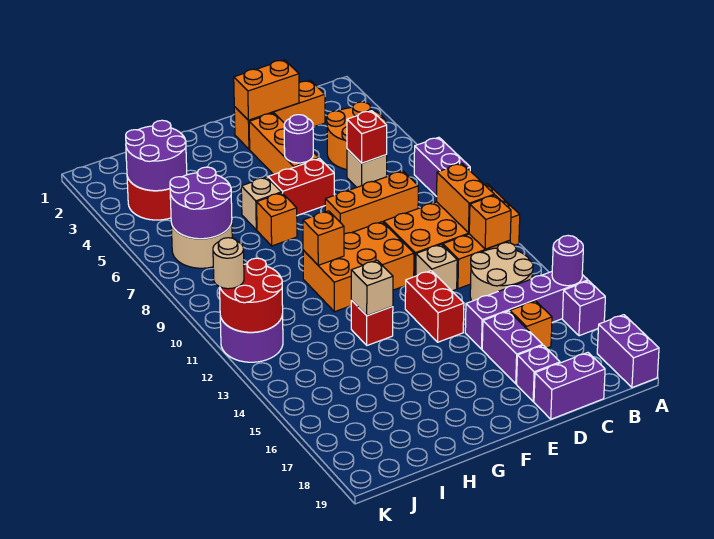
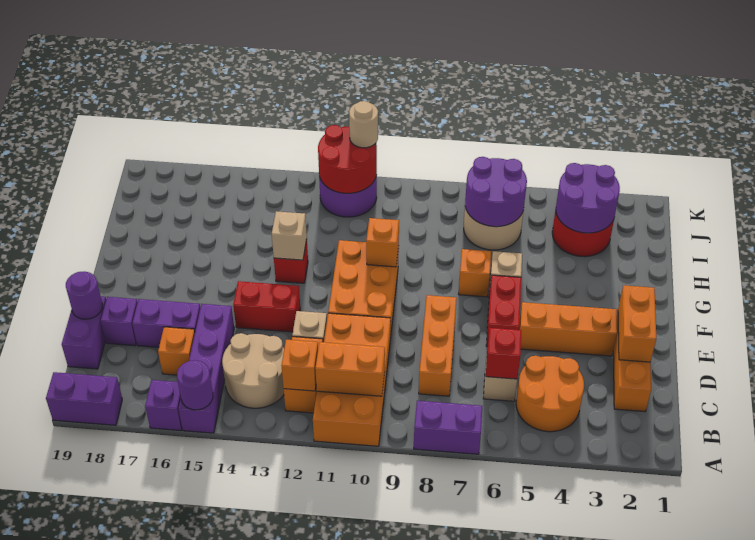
purple round brick E5 level 2 -> purple round brick D19 level 2

